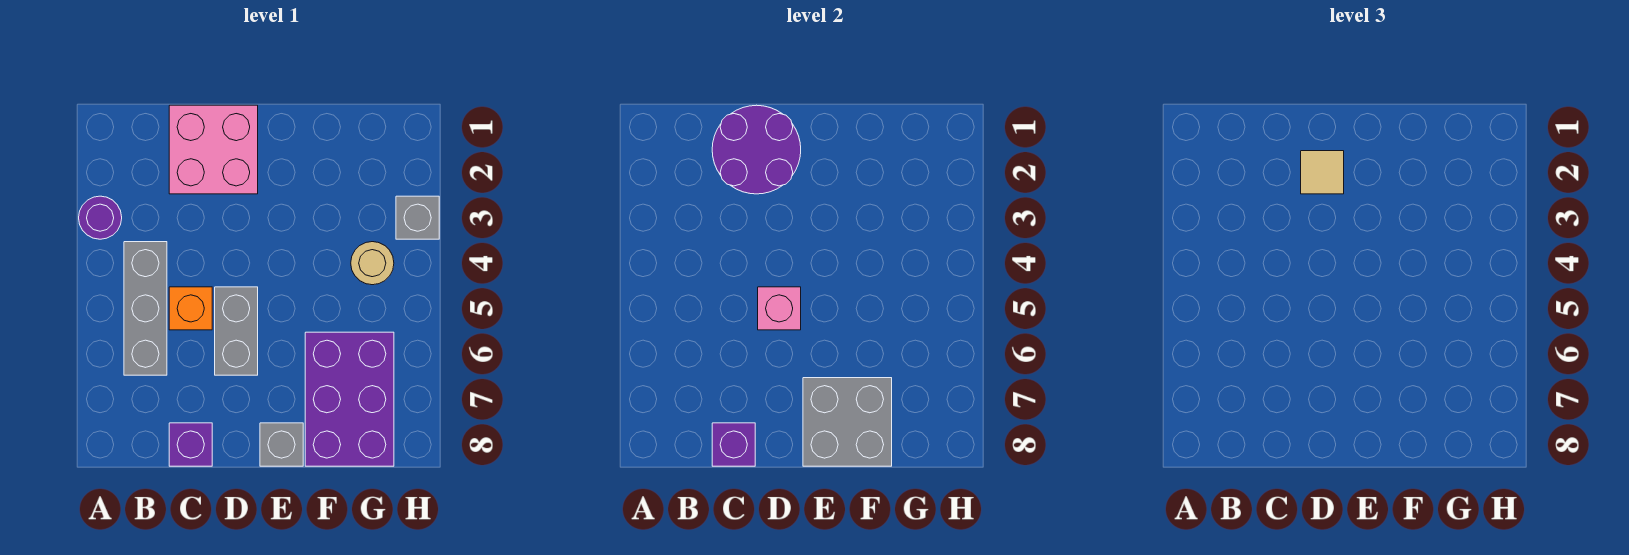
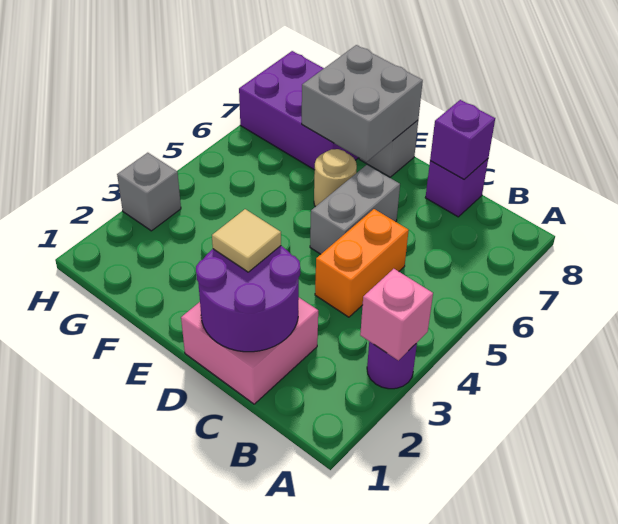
grey brick B4:B6 level 1 -> none
orange brick C5 level 1 -> orange brick C4:C5 level 1
pink brick D5 level 2 -> pink brick A3 level 2
purple brick F6:G8 level 1 -> purple brick F7:H8 level 1
tan round brick G4 level 1 -> tan round brick E6 level 1

